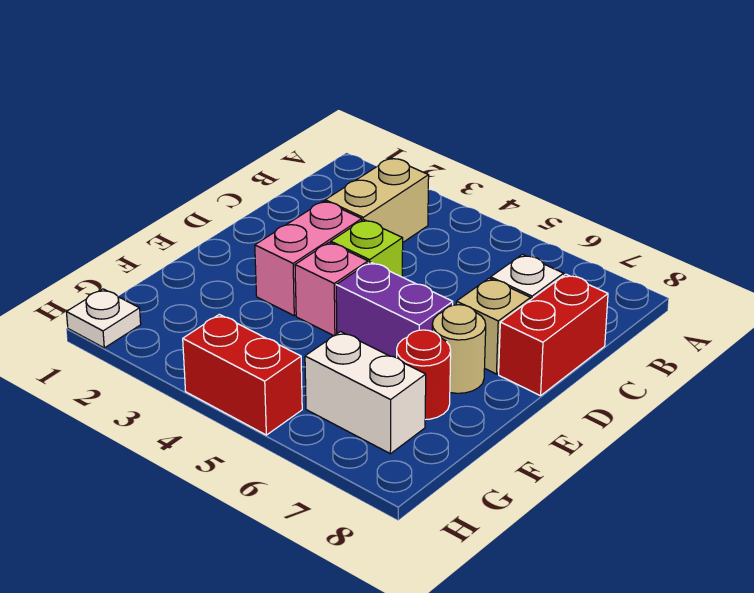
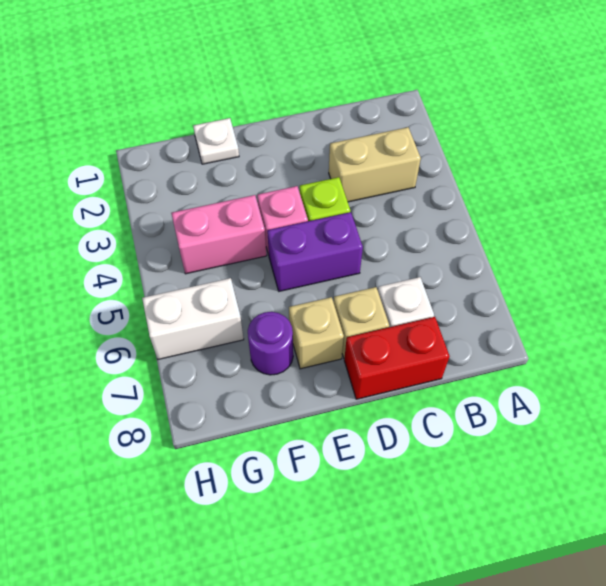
pink brick D3:E3 level 1 -> pink brick F4:G4 level 1
purple brick E5:E6 level 1 -> purple brick D5:E5 level 1
tan round brick E7 level 1 -> tan brick E7 level 1
red round brick F7 level 1 -> purple round brick F7 level 1
white brick G6:G7 level 1 -> white brick G6:H6 level 1
white plate H1 level 1 -> white plate F1 level 1
red brick H4:H5 level 1 -> none

